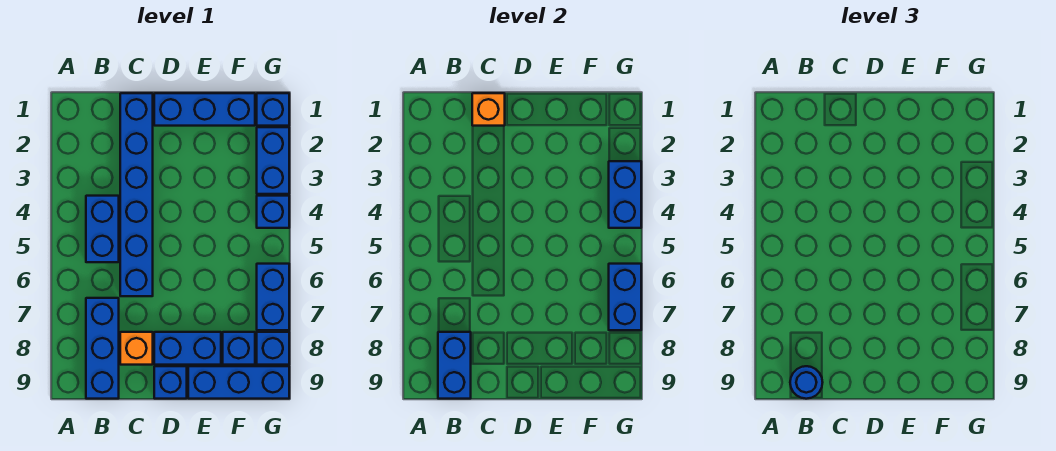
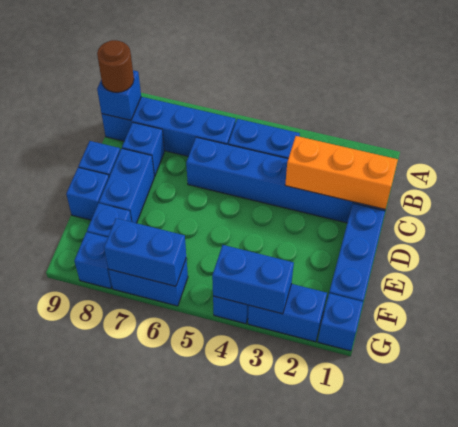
blue brick B7:B9 level 1 -> blue brick B6:B9 level 1
blue brick B8:B9 level 2 -> blue brick B9 level 2
blue round brick B9 level 3 -> brown round brick B9 level 3
orange brick C1 level 2 -> orange brick C1:C3 level 2
orange brick C8 level 1 -> blue brick C8 level 1
blue brick E9:G9 level 1 -> blue brick E9 level 1

